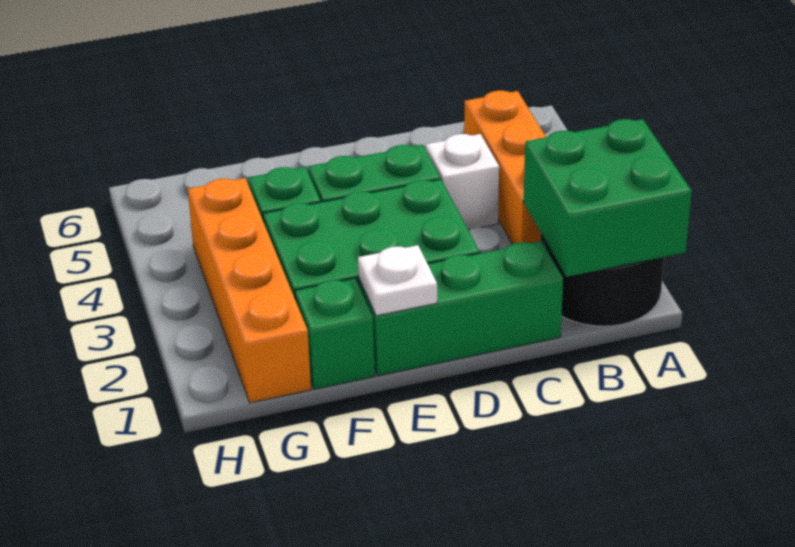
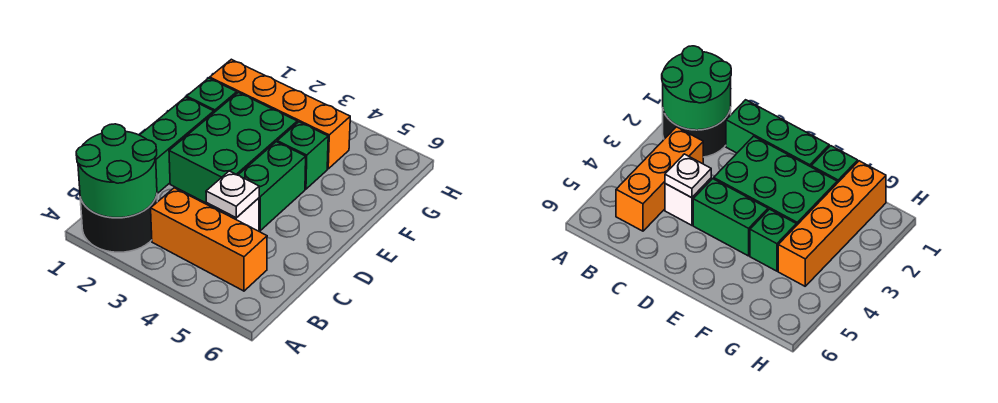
green brick A1:B2 level 2 -> green round brick A1:B2 level 2
white plate E1 level 2 -> white plate C4 level 2

